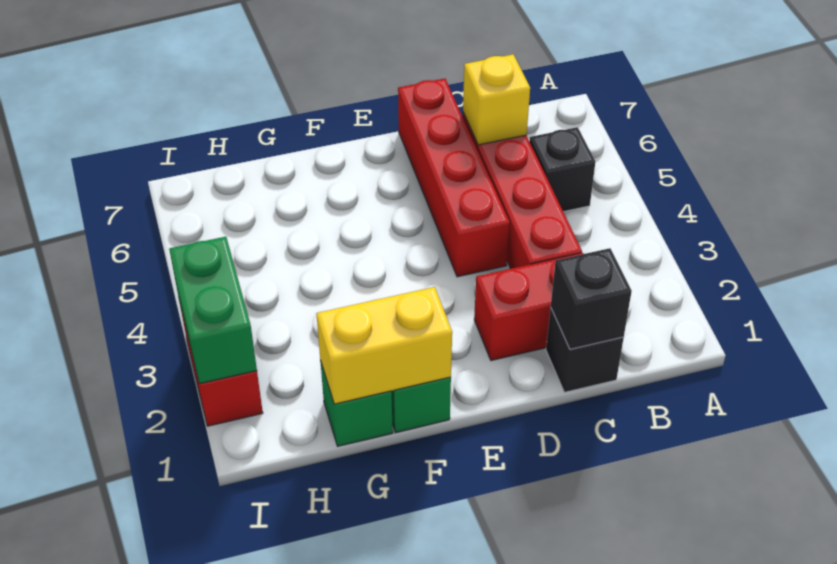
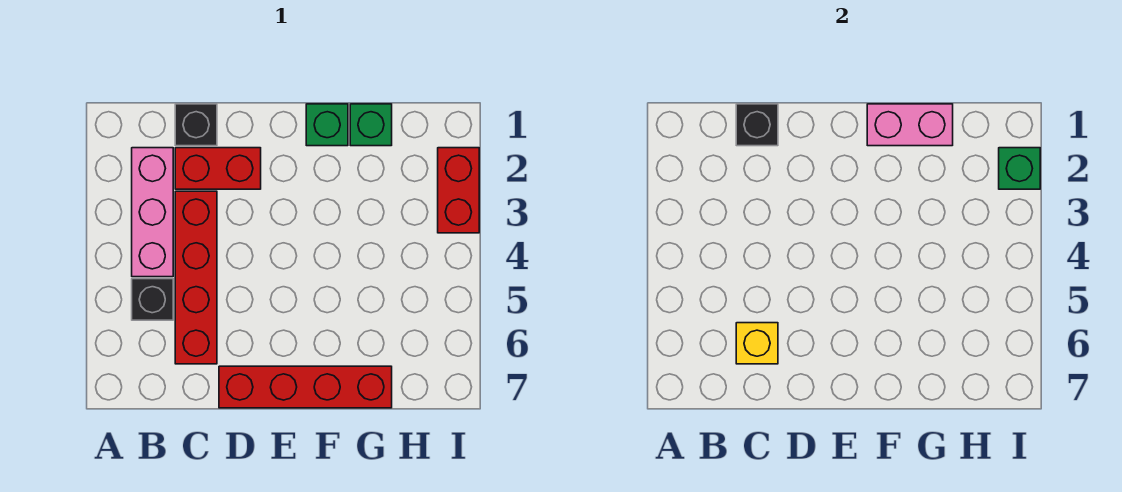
none -> pink brick B2:B4 level 1
red brick D4:D7 level 1 -> red brick D7:G7 level 1
yellow brick F1:G1 level 2 -> pink brick F1:G1 level 2
green brick I2:I3 level 2 -> green brick I2 level 2

